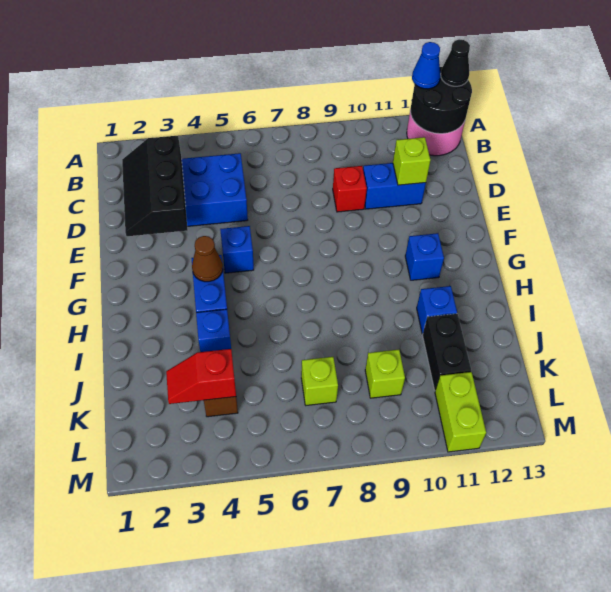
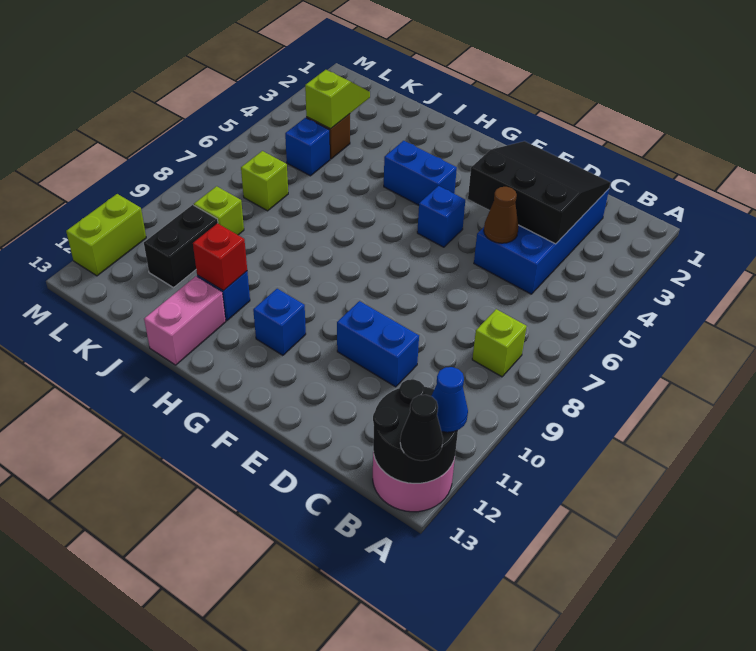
black slope C2:E3 level 2 top 3 -> black slope C2:E4 level 2 top 4
red brick D9 level 1 -> red brick I11 level 2
blue brick D10:D11 level 1 -> blue brick D10:E10 level 1
lime brick D11 level 2 -> lime brick B8 level 1
brown cone G4 level 2 -> brown cone D5 level 2
blue brick I4 level 1 -> blue brick K5 level 1
none -> pink brick I12:I13 level 1
black brick J11:K11 level 1 -> black brick K10:K11 level 1
red slope K3:K4 level 2 top 4 -> lime slope K3:K4 level 2 top 4
lime brick L11:M11 level 1 -> lime brick M11:M12 level 1

